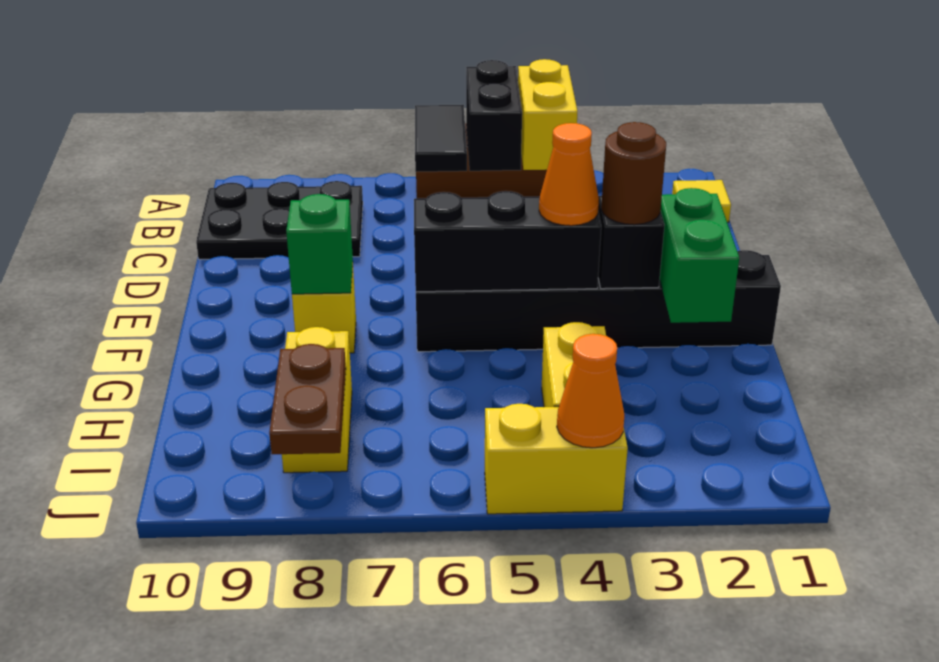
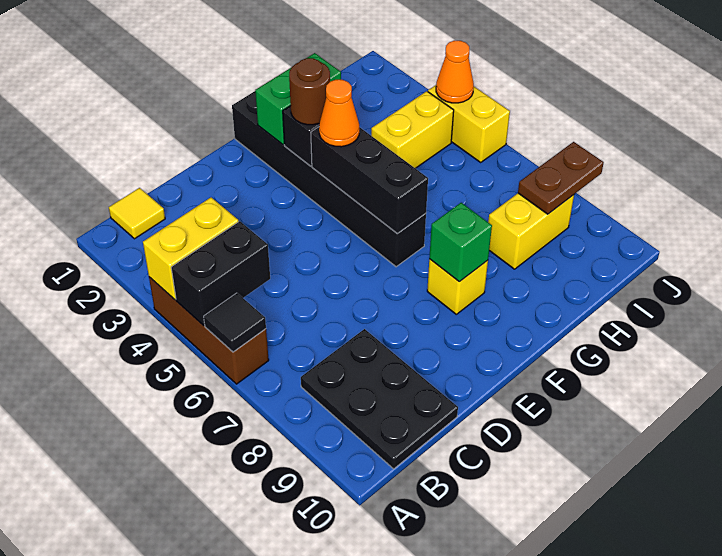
black tile A6:B6 level 2 -> black tile A6 level 2

